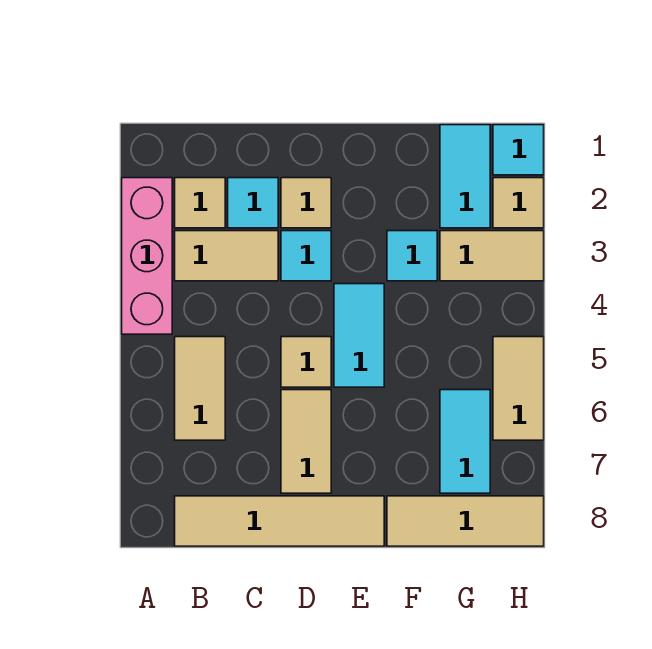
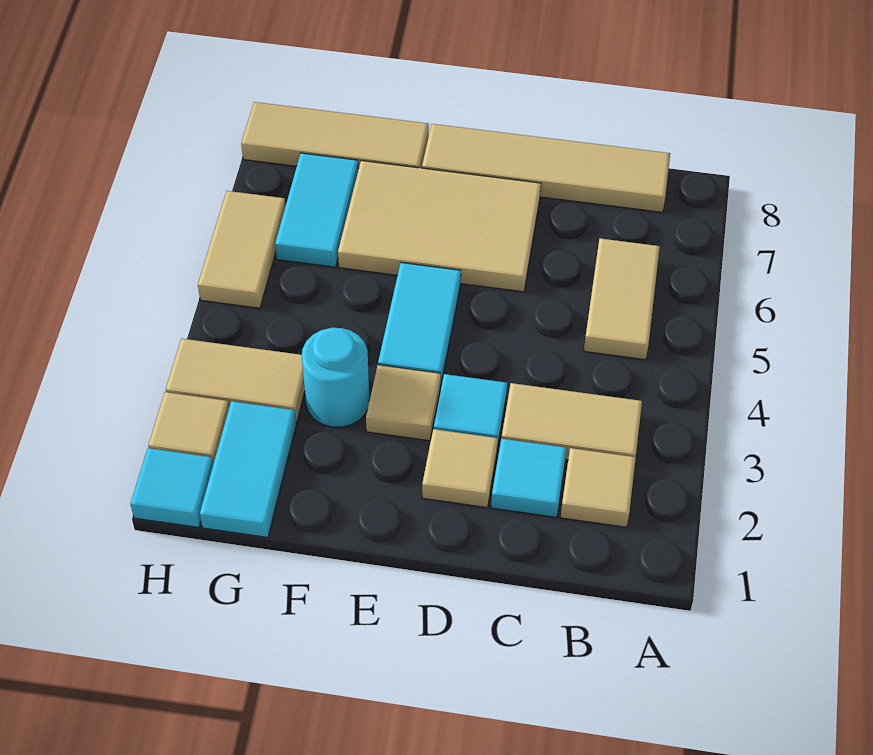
pink brick A2:A4 level 1 -> none
tan tile D5 level 1 -> tan tile E3 level 1
tan tile D6:D7 level 1 -> tan tile D6:F7 level 1
cyan tile F3 level 1 -> cyan round brick F3 level 1

